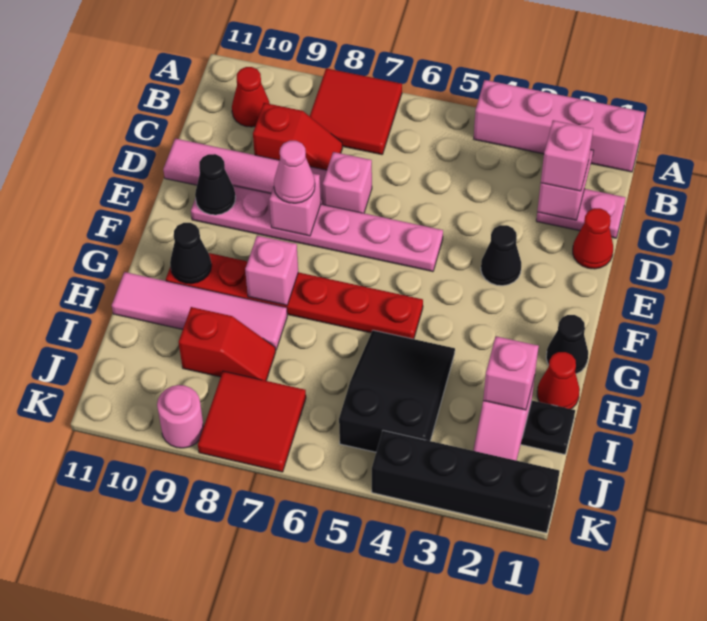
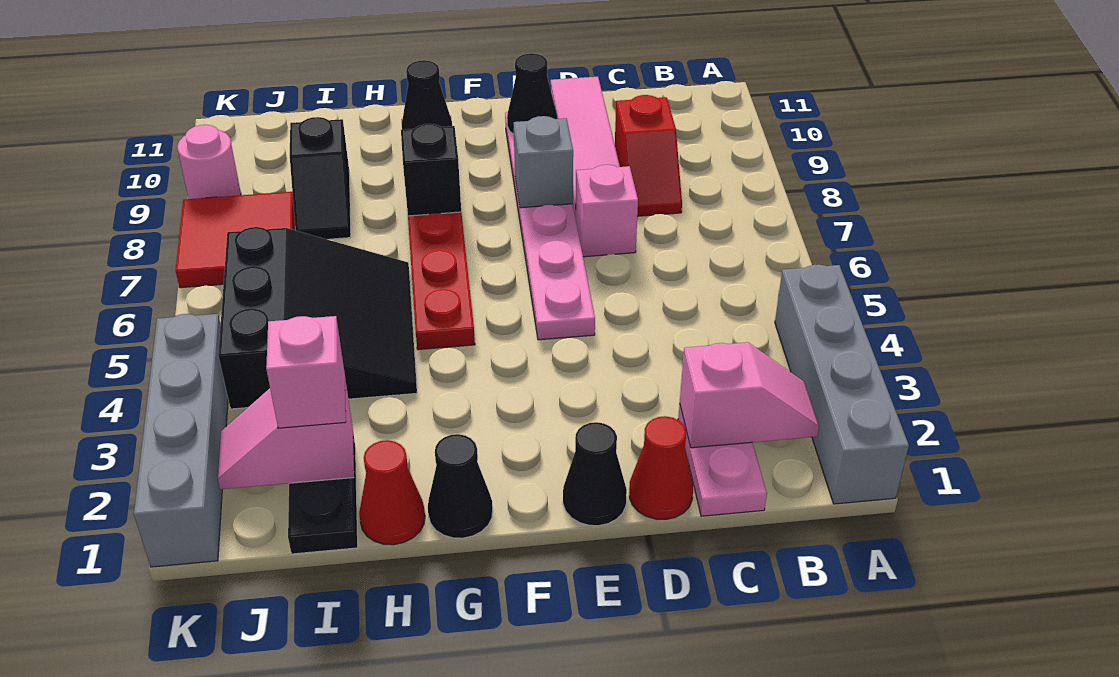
pink brick A1:A4 level 1 -> grey brick A1:A4 level 1
red tile A7:B8 level 1 -> none
red cone B10 level 1 -> none
pink brick C2 level 3 -> none
black cone E3 level 1 -> black cone E1 level 1
pink brick E8 level 2 -> grey brick E8 level 2
pink cone E8 level 3 -> none
pink brick G8 level 2 -> black brick G8 level 2
black slope H4:J5 level 1 top J -> black slope H4:J6 level 1 top J
pink tile H8:H11 level 1 -> none
red slope I8:I9 level 1 top 9 -> black slope I8:I9 level 1 top 9
black brick K1:K4 level 1 -> grey brick K1:K4 level 1

